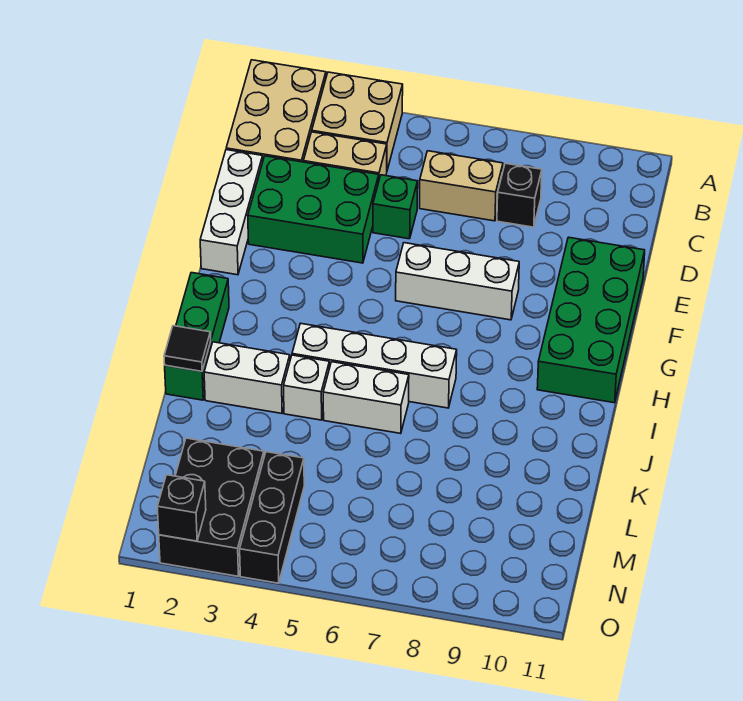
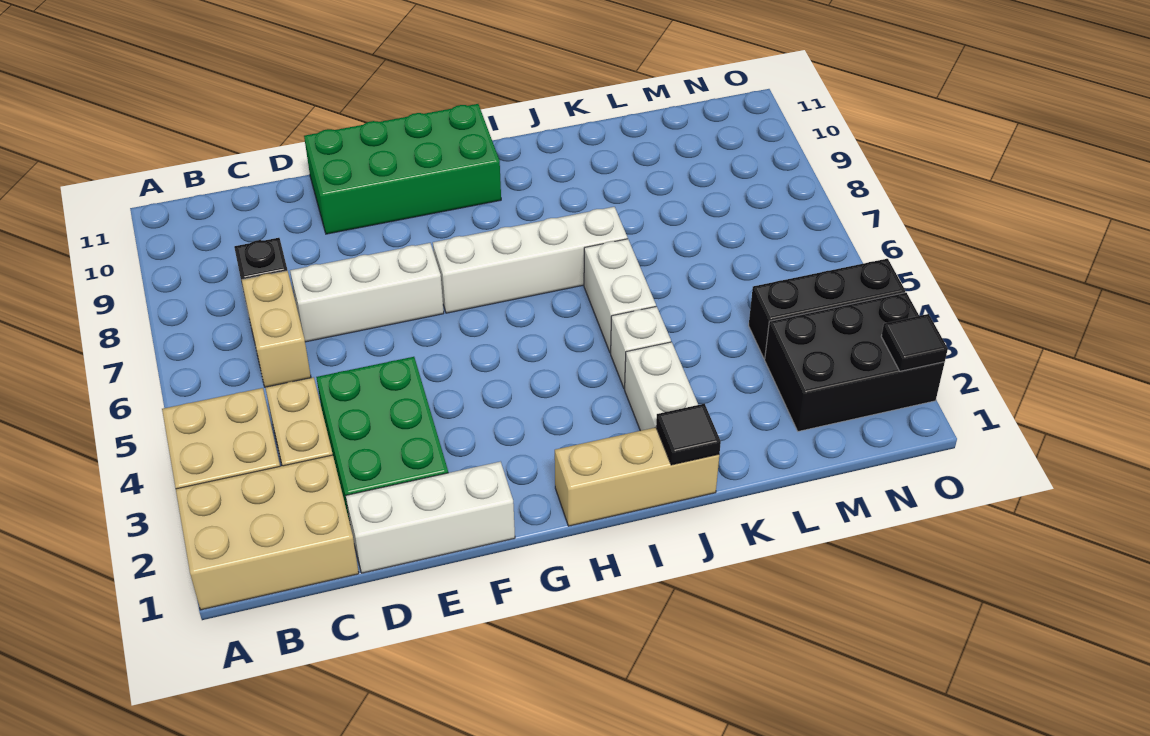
green brick D5 level 1 -> none
white brick F6:F8 level 1 -> white brick D7:F7 level 1
green brick H1:J1 level 1 -> tan brick H1:J1 level 1
white brick I4:I7 level 1 -> white brick G7:J7 level 1
black brick O2 level 2 -> black tile O2 level 2

